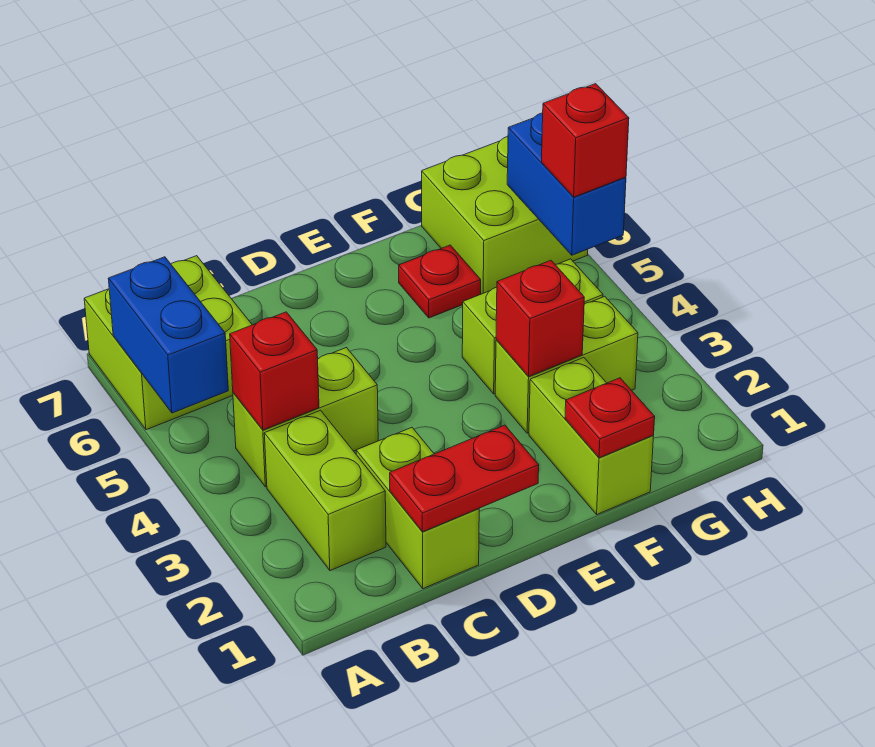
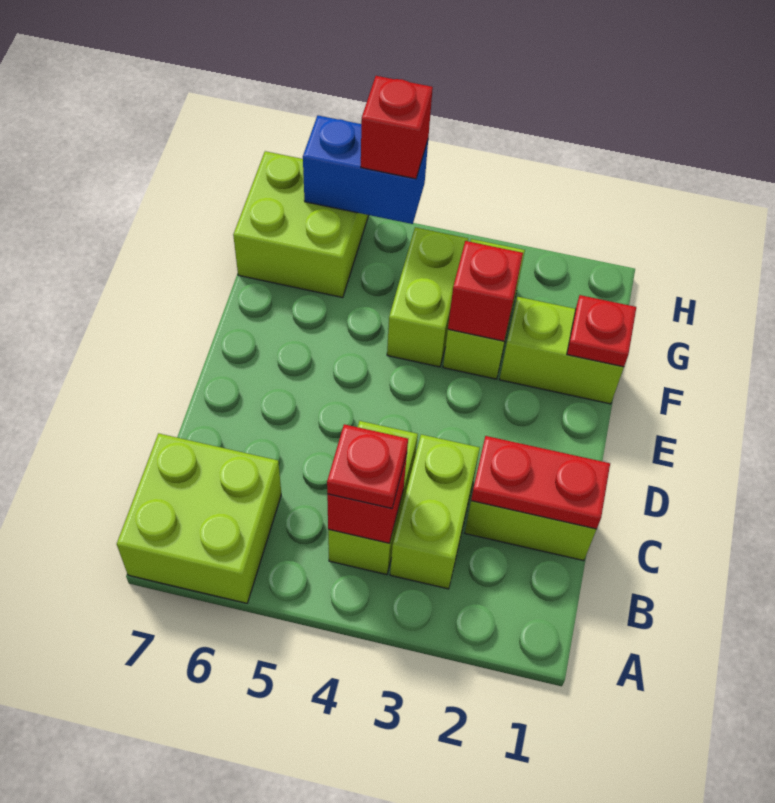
blue brick A5:A6 level 2 -> none
lime brick B2:B3 level 1 -> lime brick B3:C3 level 1
red plate C1:D1 level 2 -> red plate C1:C2 level 2
red plate F6 level 1 -> red plate B4 level 3

